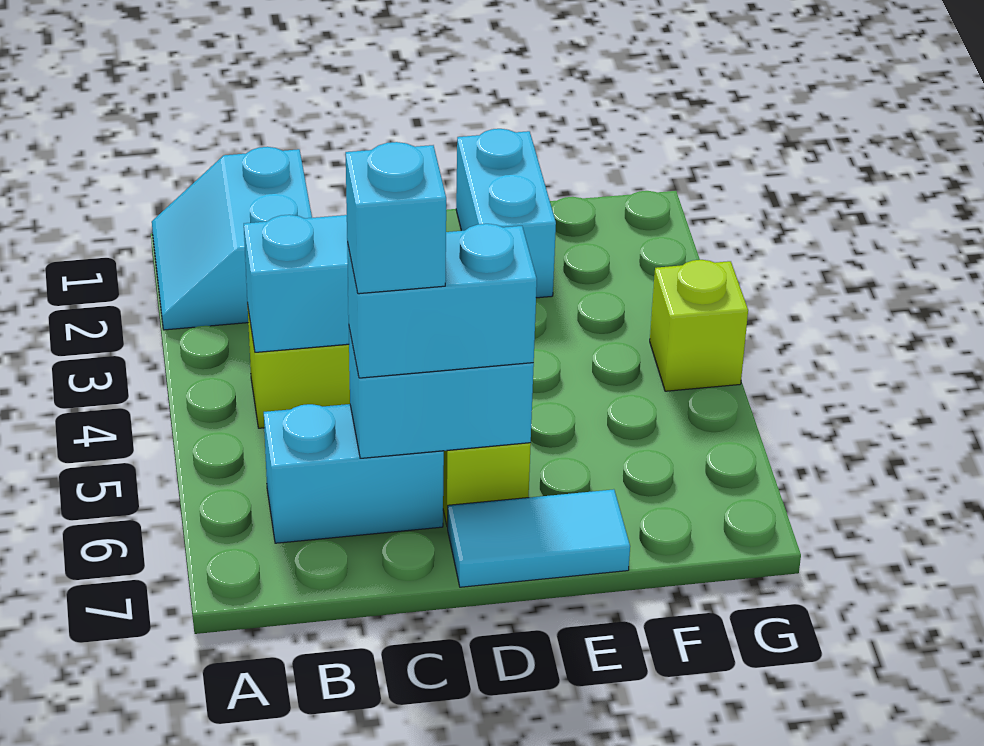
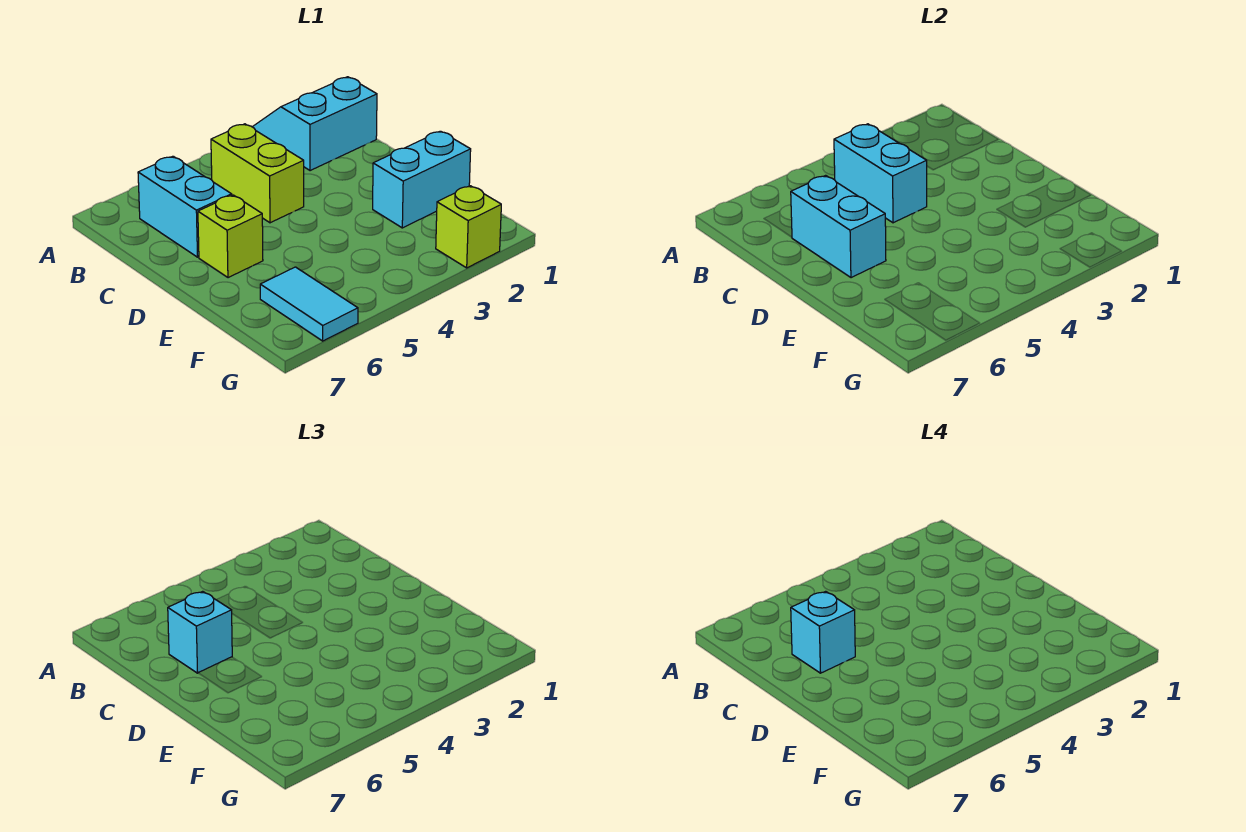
cyan brick C6:D6 level 3 -> cyan brick C6 level 3
cyan tile D7:E7 level 1 -> cyan tile F6:G6 level 1
lime brick G4 level 1 -> lime brick G2 level 1

